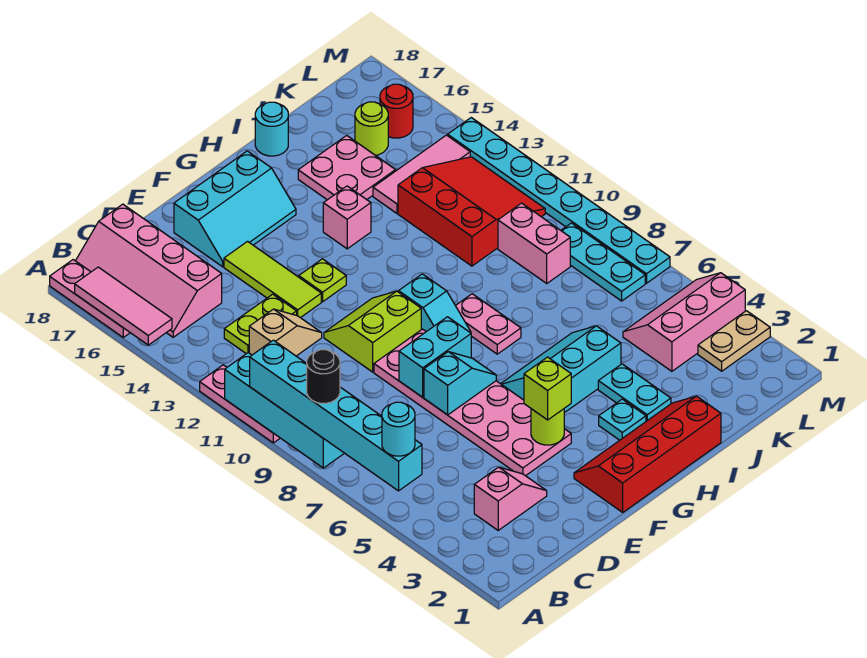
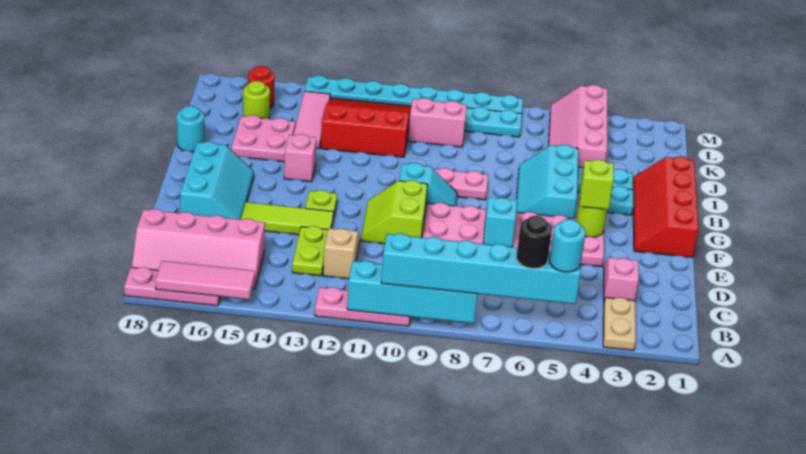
black round brick A8 level 4 -> black round brick A6 level 4
cyan brick E8:F8 level 2 -> none
pink slope K4:M5 level 1 top 4 -> pink slope J4:M5 level 1 top 4
tan plate L3:M3 level 1 -> tan plate A3:B3 level 1

